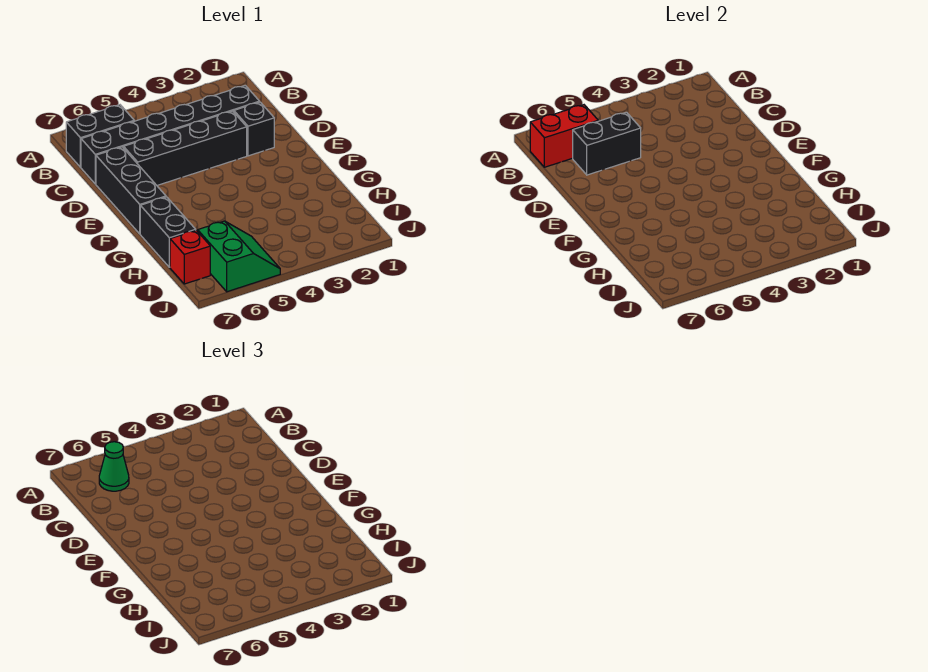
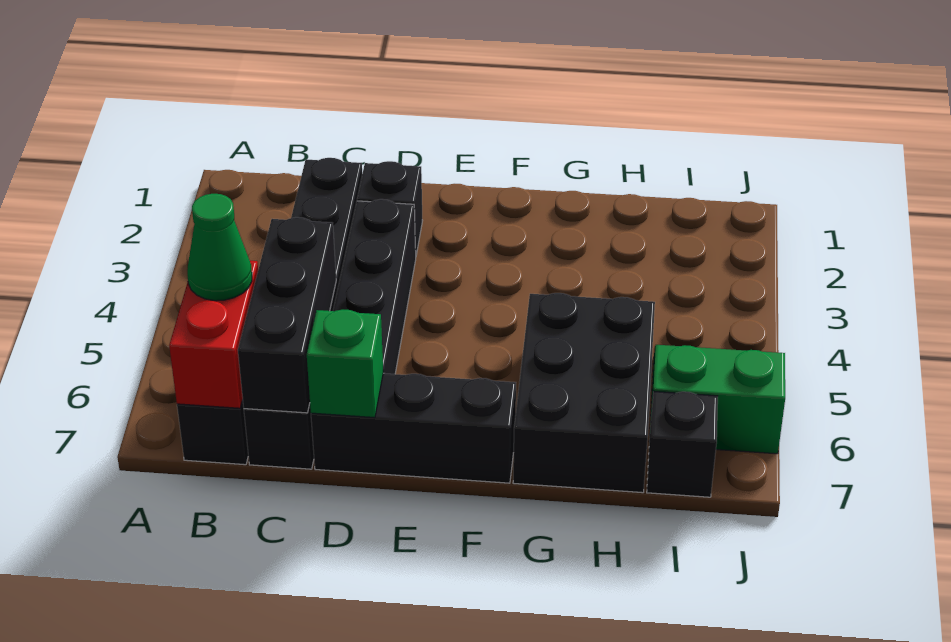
black brick C5:C6 level 2 -> black brick C5:C7 level 2
none -> green brick D7 level 2
black brick G7:H7 level 1 -> black brick G5:H7 level 1
red brick I7 level 1 -> black brick I7 level 1

